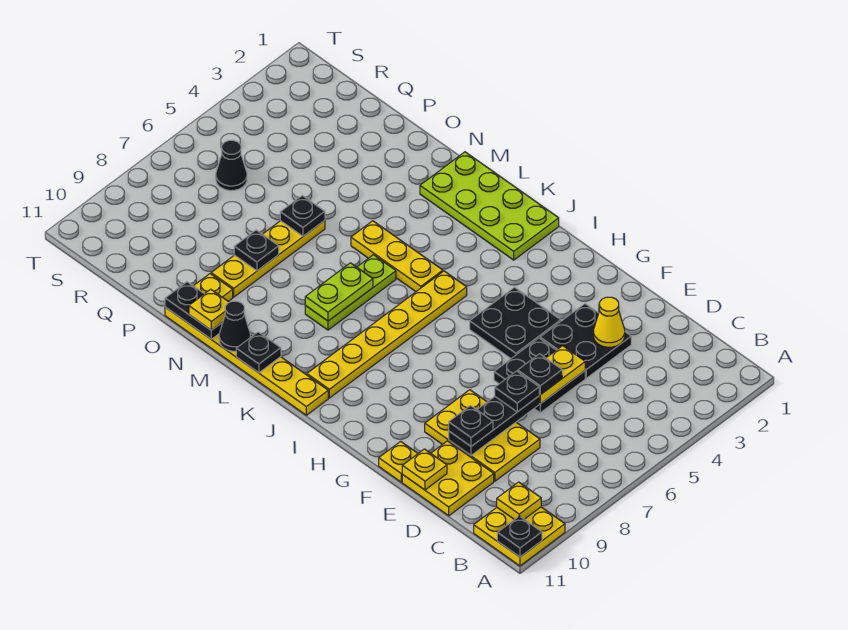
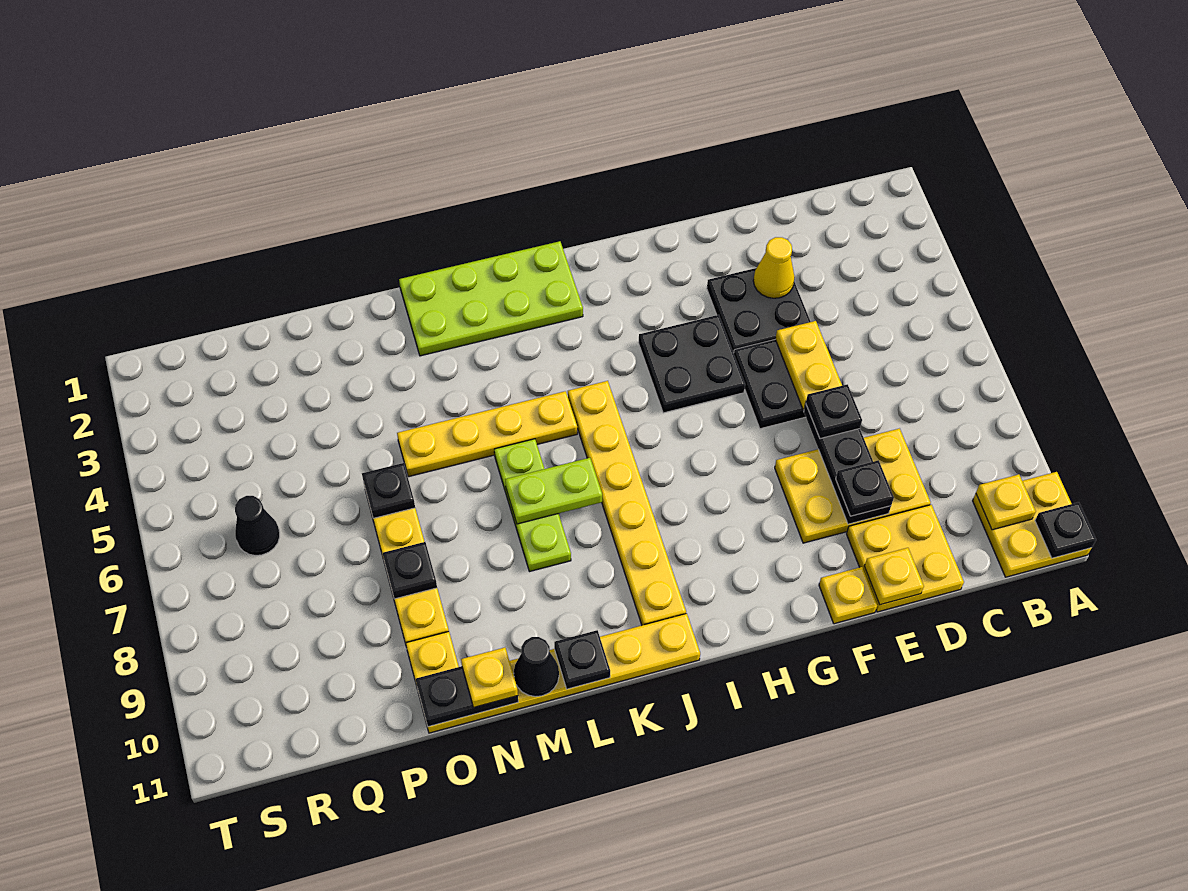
black plate E6 level 3 -> none
yellow plate K5:M5 level 1 -> yellow plate K5:N5 level 1
lime plate L7:L8 level 2 -> lime plate K7:L7 level 2

